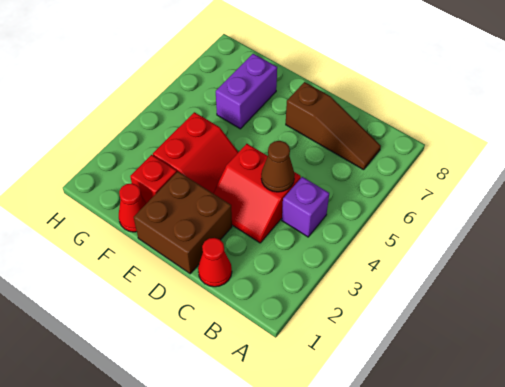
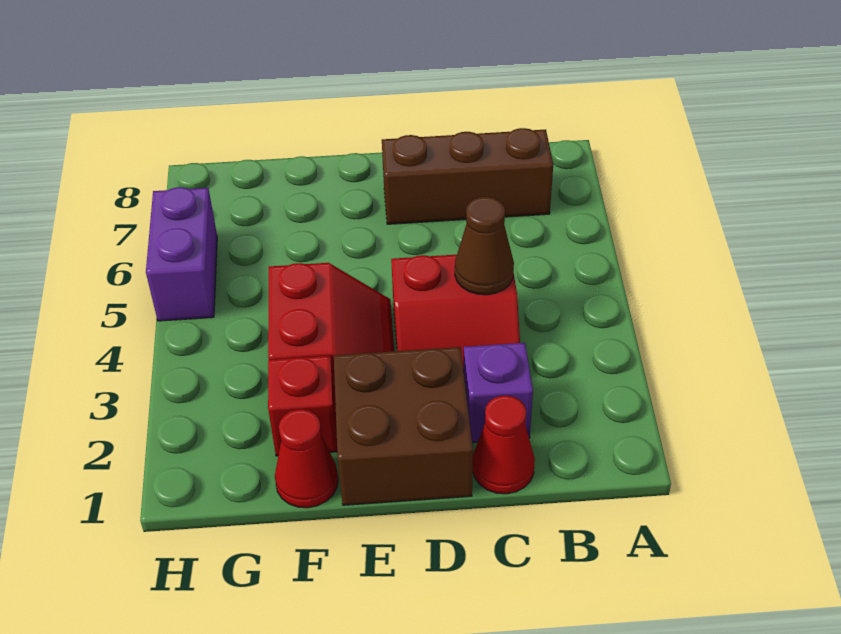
purple brick B4 level 1 -> purple brick C2 level 1
brown slope B7:D7 level 1 top D -> brown brick B7:D7 level 1
purple brick F6:F7 level 1 -> purple brick H5:H6 level 1

